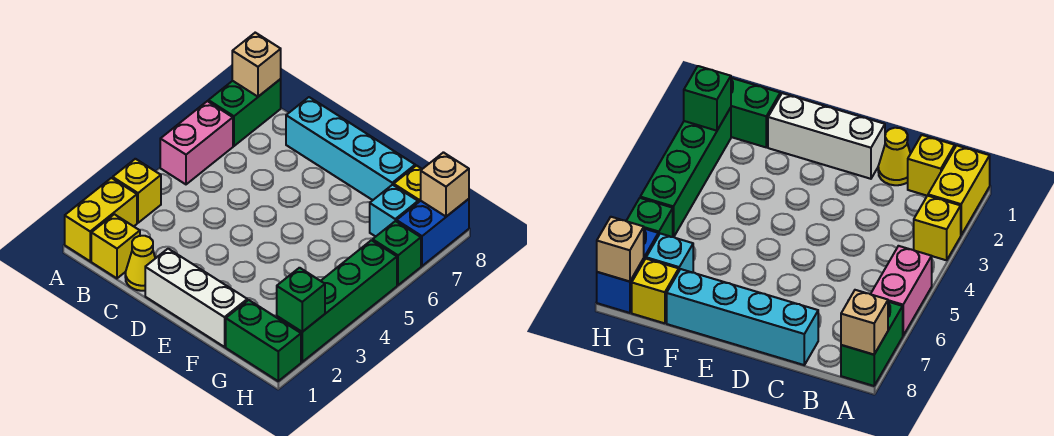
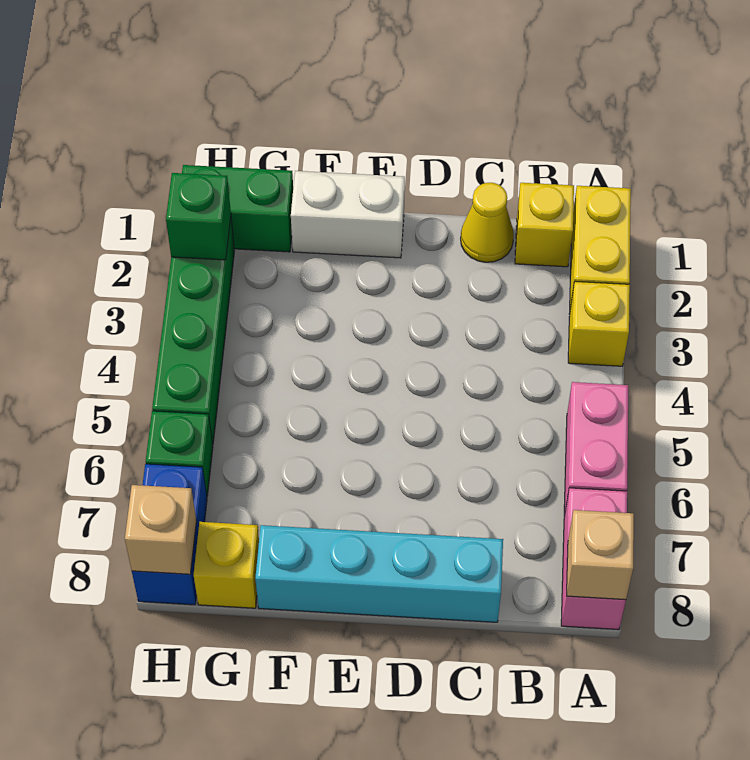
green brick A7:A8 level 1 -> pink brick A7:A8 level 1
white brick D1:F1 level 1 -> white brick E1:F1 level 1
cyan brick G7 level 1 -> none

